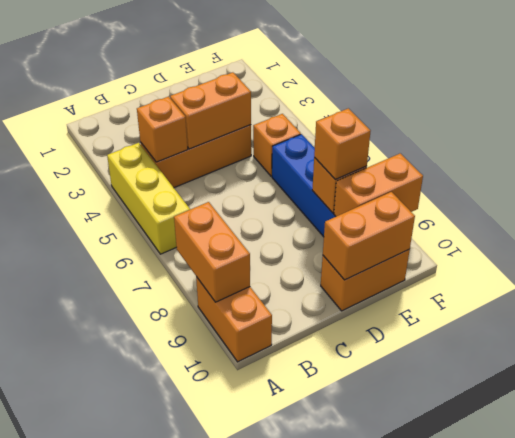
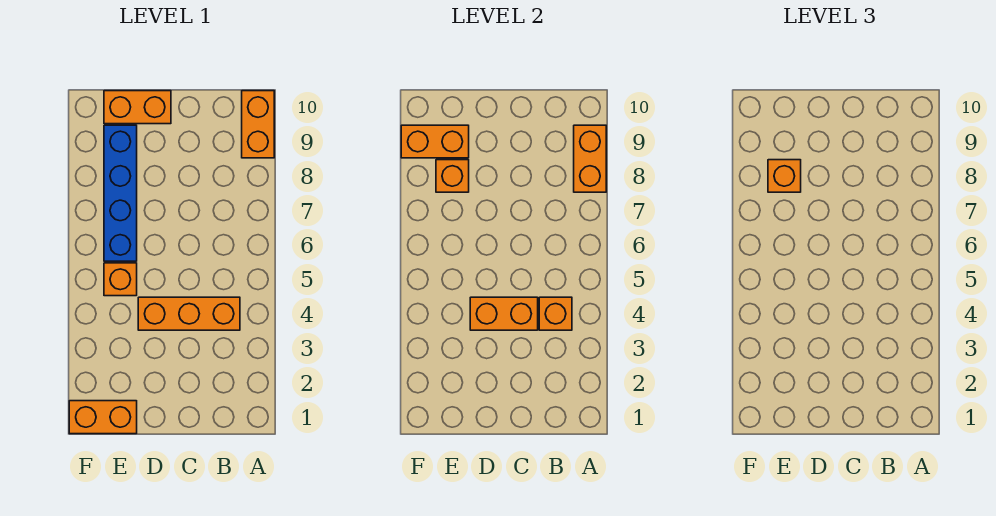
yellow brick A4:A6 level 1 -> none
orange brick D10:E10 level 2 -> orange brick E1:F1 level 1

